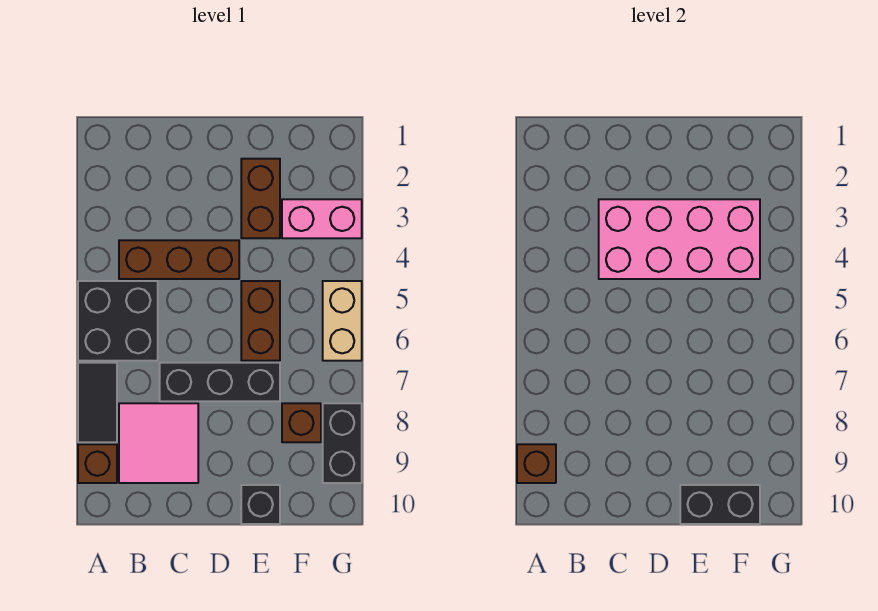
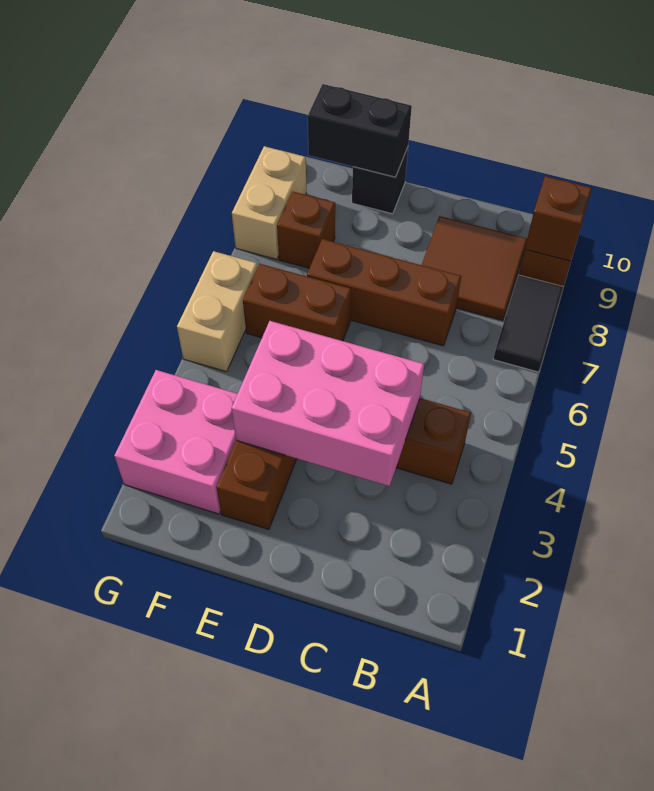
black brick A5:B6 level 1 -> none
pink tile B8:C9 level 1 -> brown tile B8:C9 level 1
pink brick C3:F4 level 2 -> pink brick C3:E4 level 2
black brick C7:E7 level 1 -> brown brick C7:E7 level 1
brown brick E5:E6 level 1 -> brown brick E6:F6 level 1
pink brick F3:G3 level 1 -> pink brick F2:G3 level 1
black brick G8:G9 level 1 -> tan brick G8:G9 level 1

